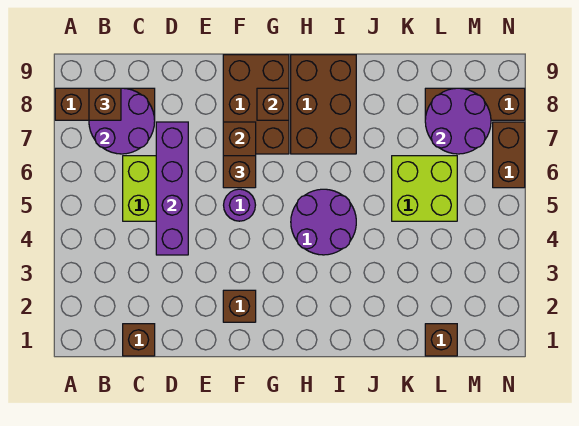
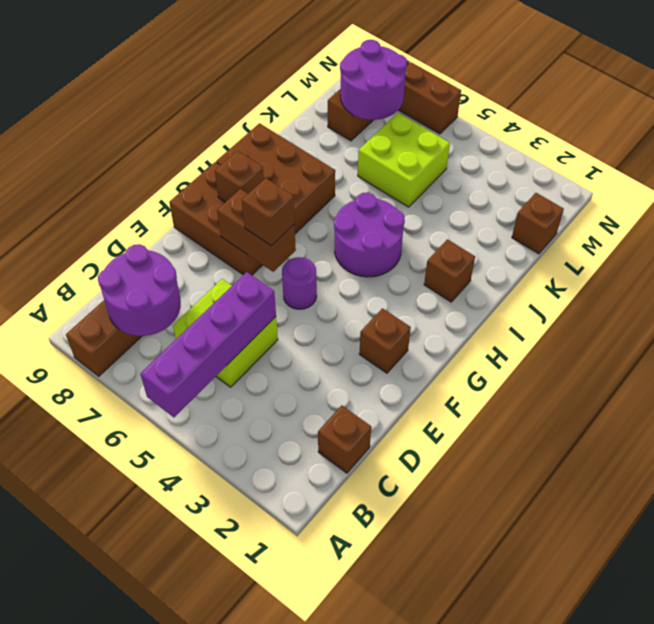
brown brick B8 level 3 -> brown brick I2 level 1
purple brick D4:D7 level 2 -> purple brick A5:D5 level 2

